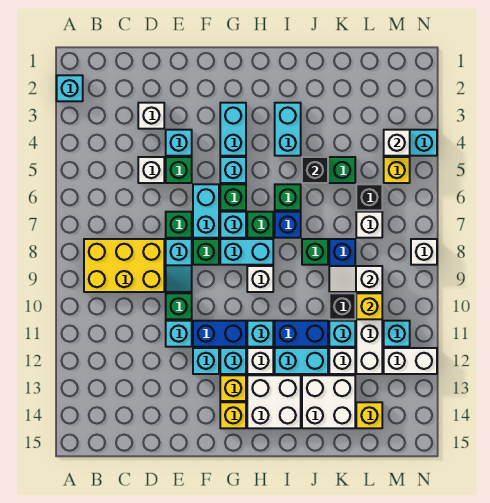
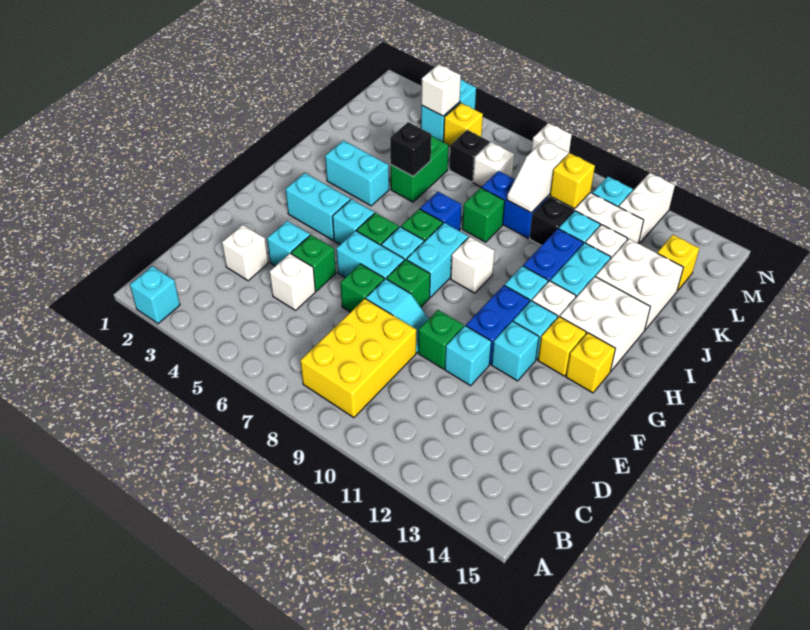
green brick I6 level 1 -> none

